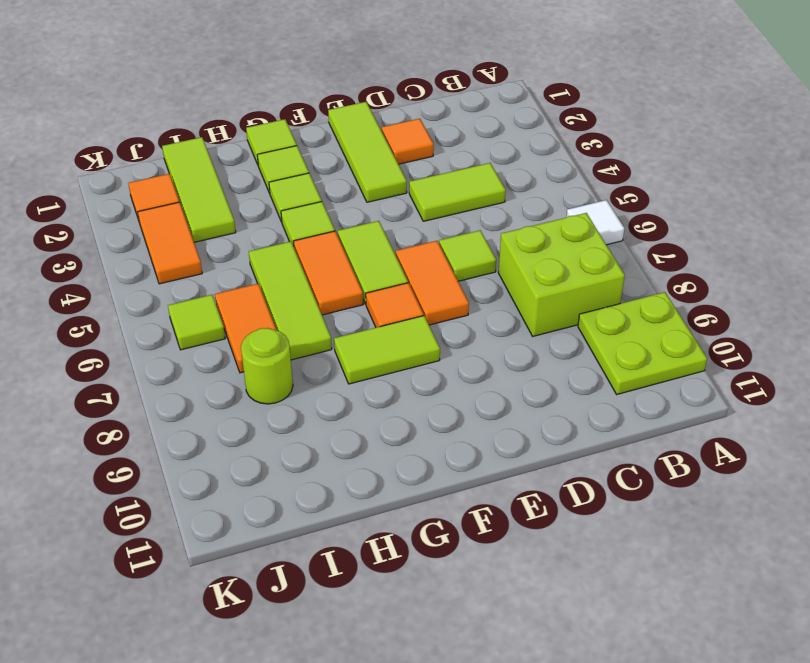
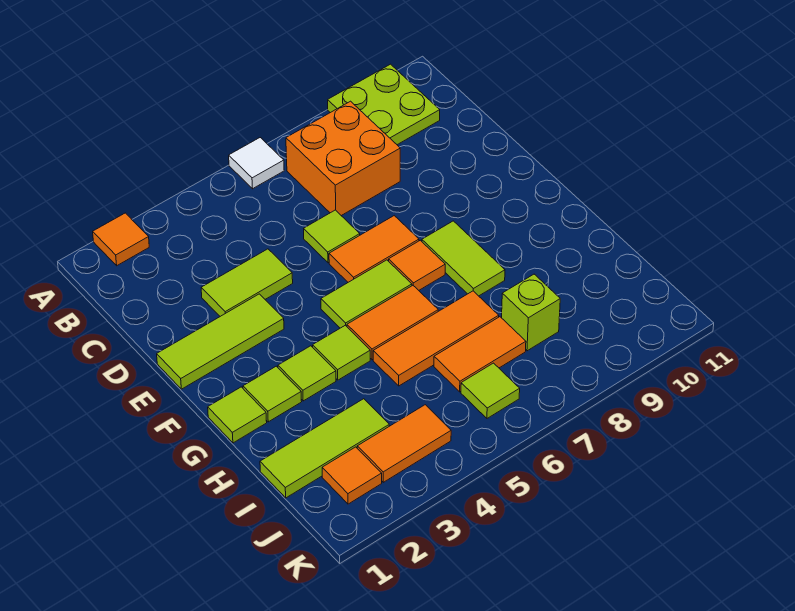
lime brick B7:C8 level 1 -> orange brick B7:C8 level 1
lime tile C4:D4 level 1 -> lime tile D3:D4 level 1
orange tile D2 level 1 -> orange tile A2 level 1
lime tile H5:H7 level 1 -> orange tile H5:H7 level 1
lime round brick I8 level 1 -> lime brick I8 level 1

